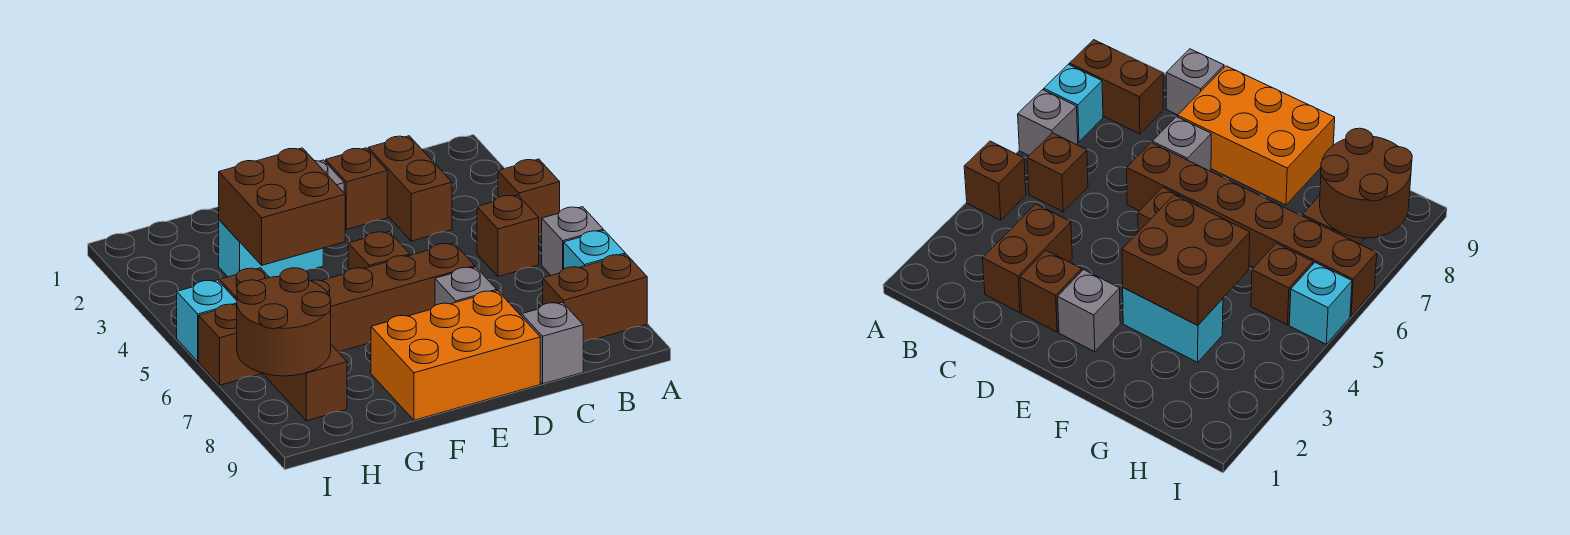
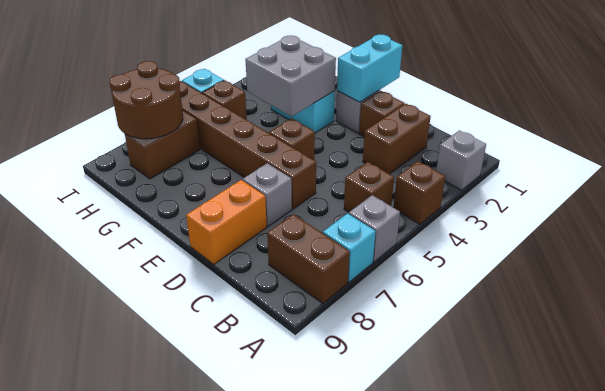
grey brick C9 level 1 -> grey brick A2 level 1
orange brick D8:F9 level 1 -> orange brick D8:D9 level 1
none -> cyan brick E1:E2 level 2
brown brick F3:G4 level 2 -> grey brick F3:G4 level 2

